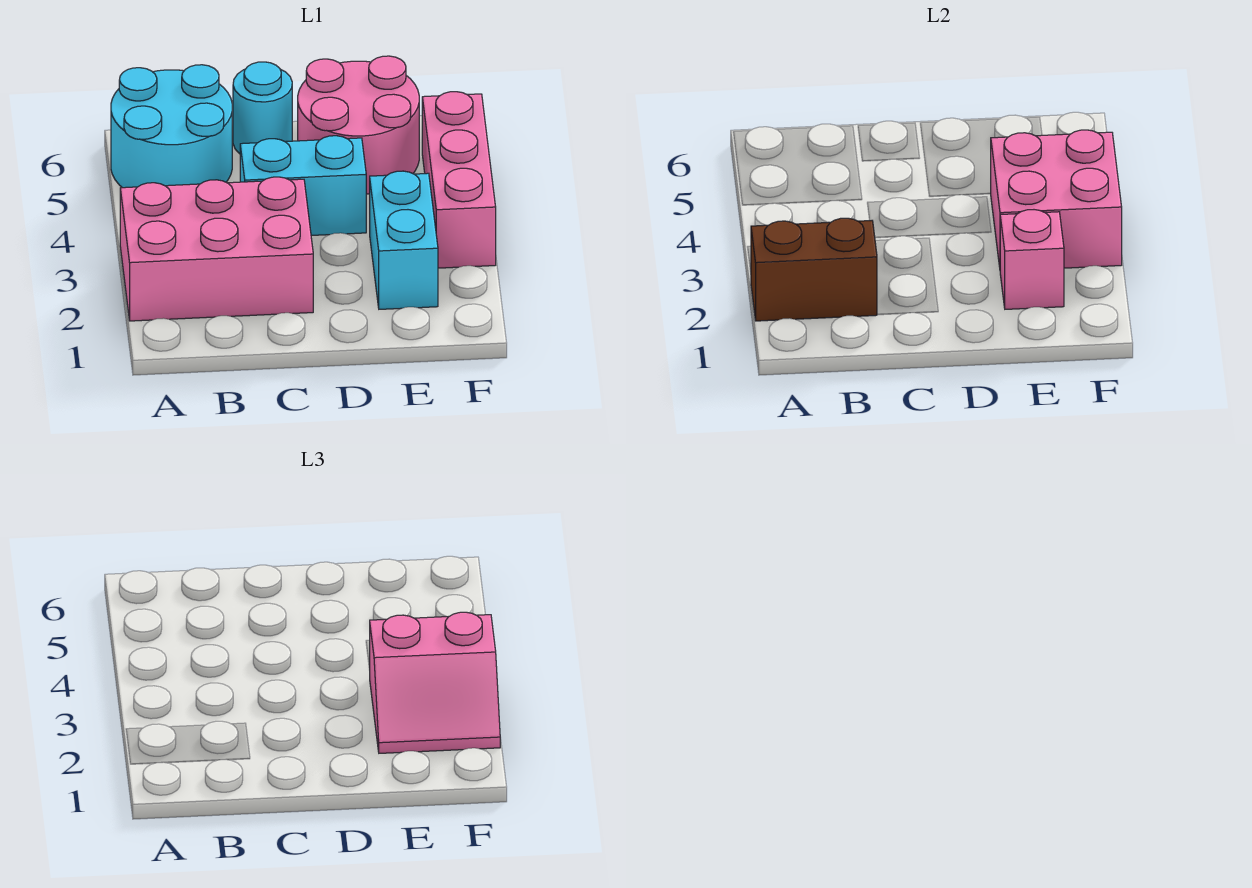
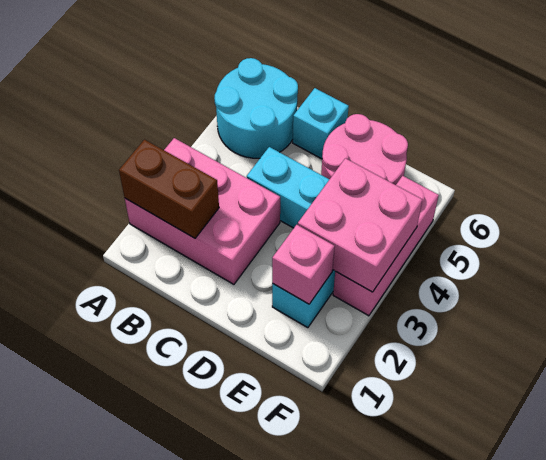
cyan round brick C6 level 1 -> cyan brick C6 level 1
pink slope E2:F3 level 3 top 3 -> none

